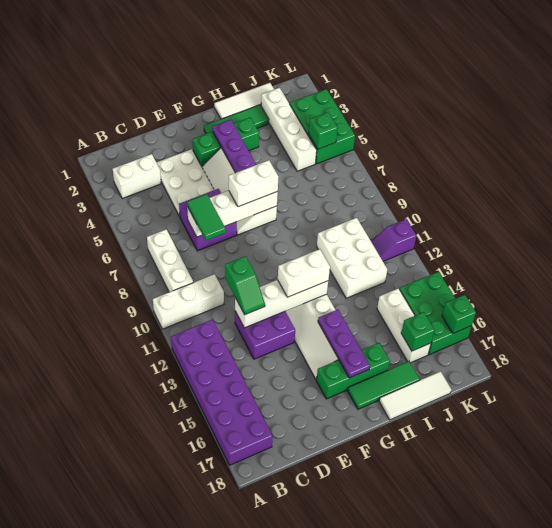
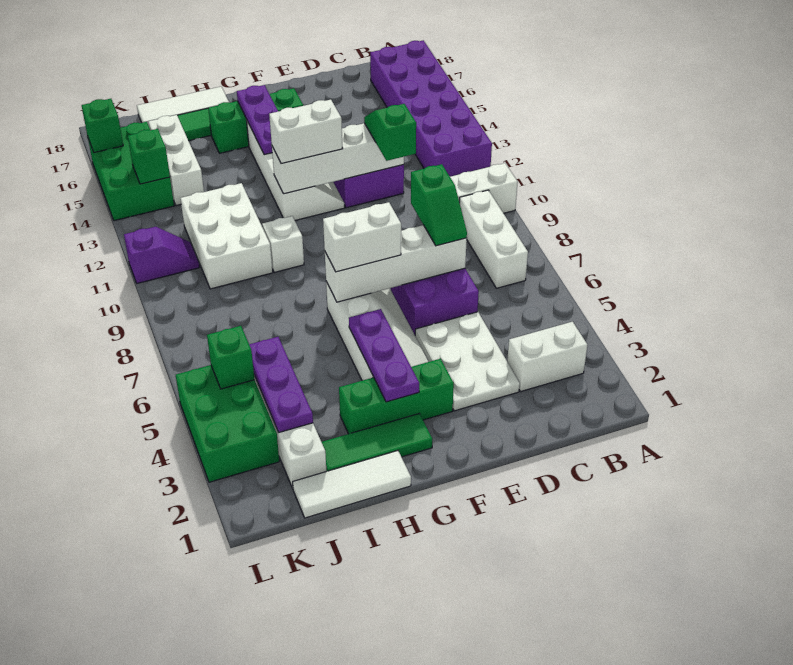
green tile D7:D8 level 3 -> green slope D7:D8 level 3 top 8
none -> white brick H10 level 1
none -> purple plate J3:J5 level 2
green brick J16 level 2 -> green brick K14 level 2

